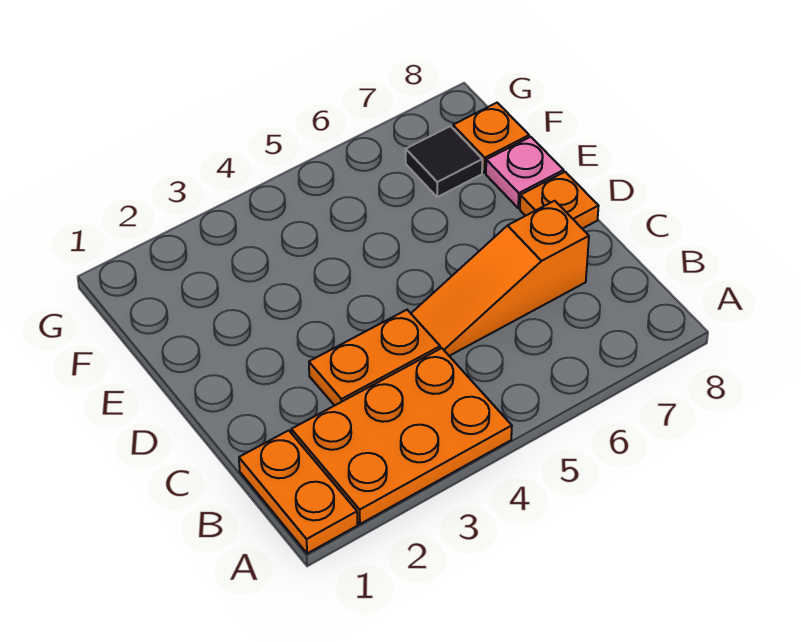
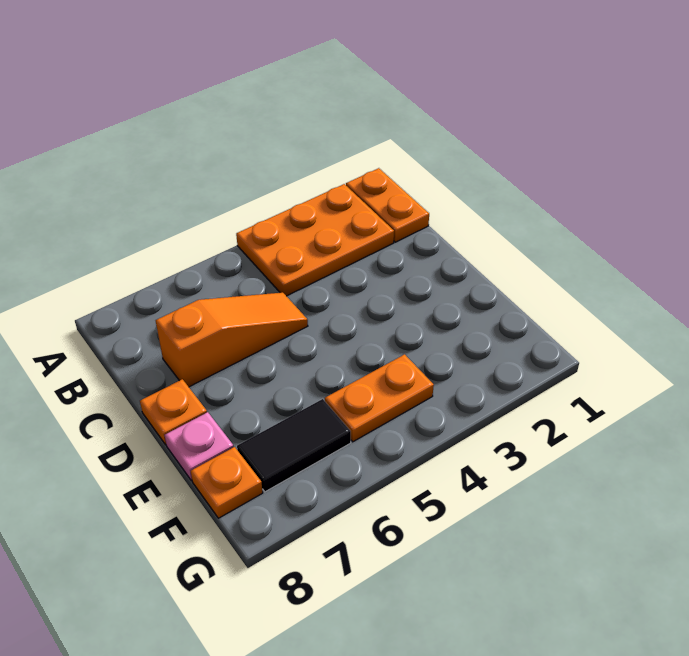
orange plate C3:C4 level 1 -> orange plate F4:F5 level 1
black tile F7 level 1 -> black tile F6:F7 level 1

